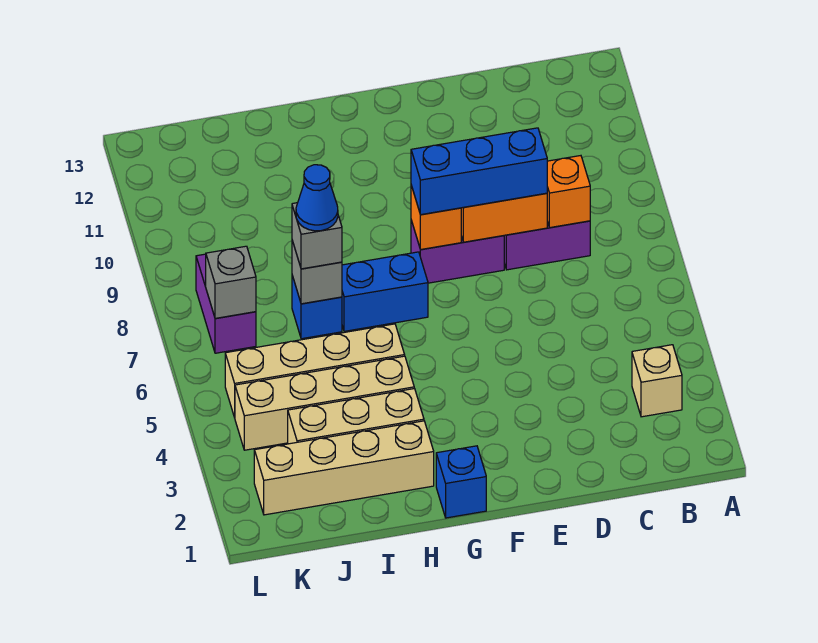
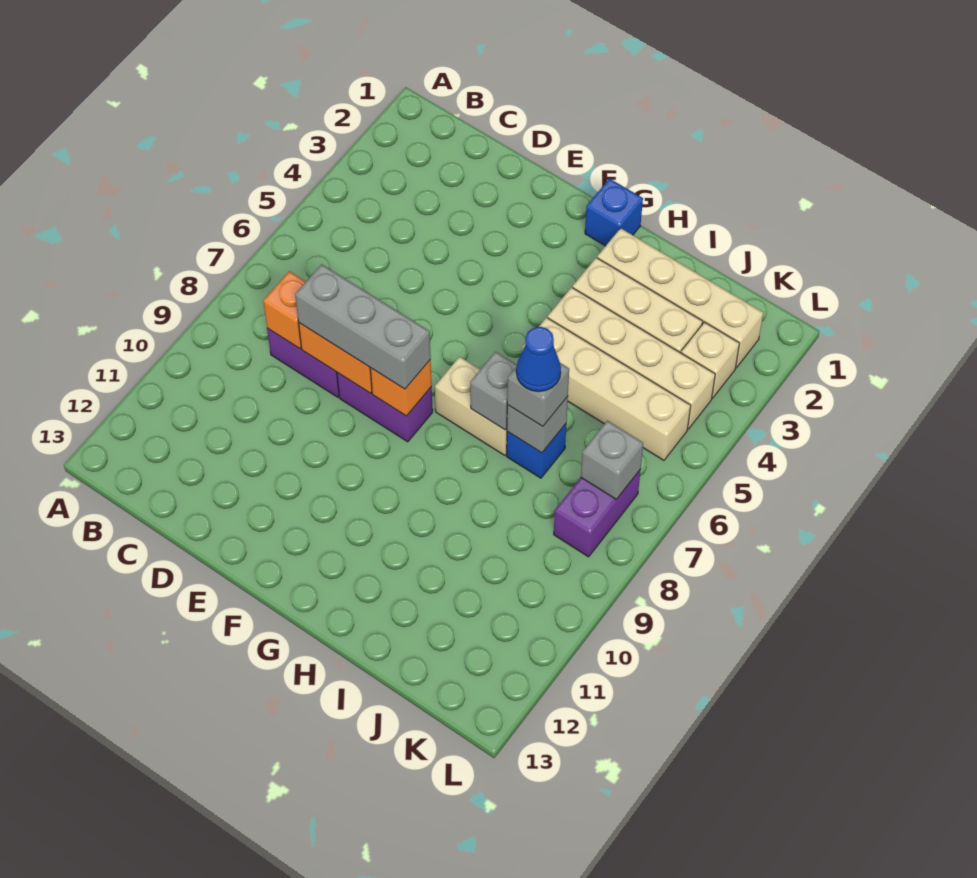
tan brick B3 level 1 -> tan brick K3 level 1
blue brick D8:F8 level 3 -> grey brick D8:F8 level 3
blue brick G7:H7 level 1 -> tan brick G7:H7 level 1
none -> grey brick H7 level 2

